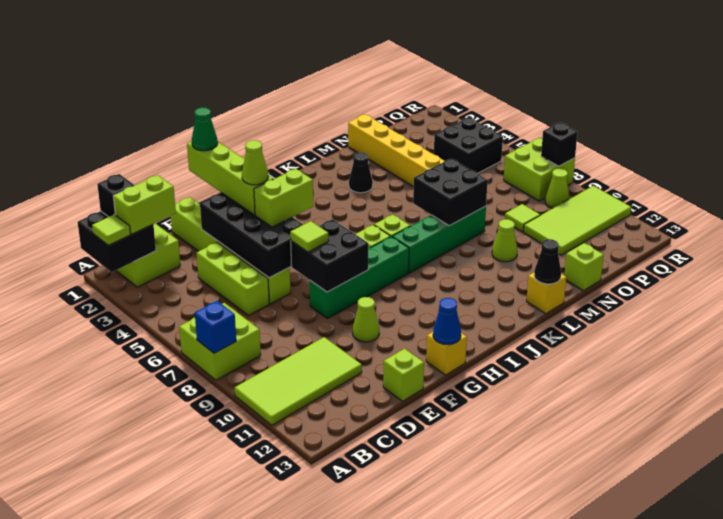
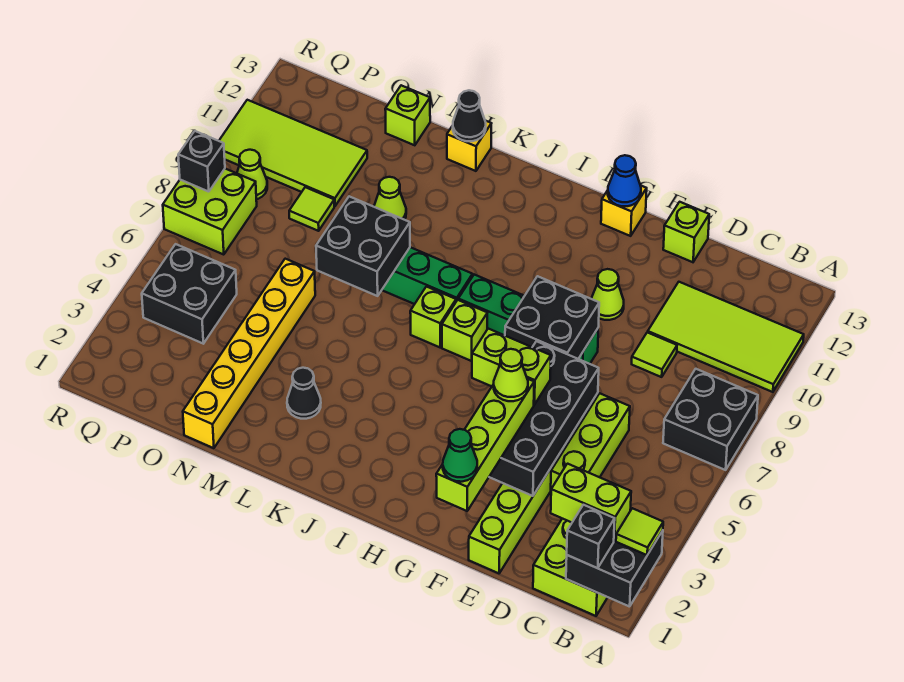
lime brick A7:B8 level 1 -> black brick A7:B8 level 1
blue brick A8 level 2 -> none
lime tile F7 level 3 -> lime tile D9 level 1

